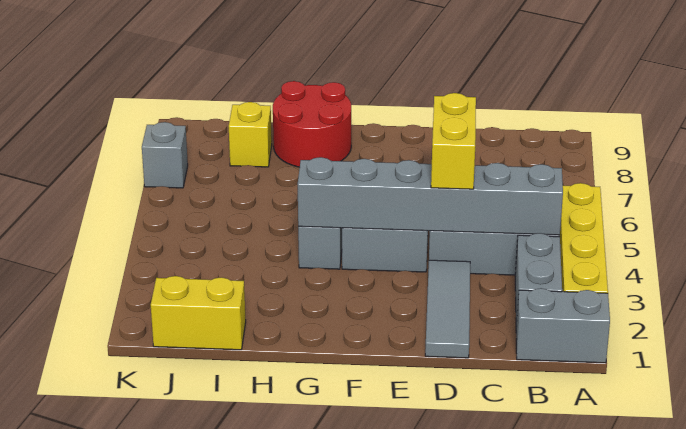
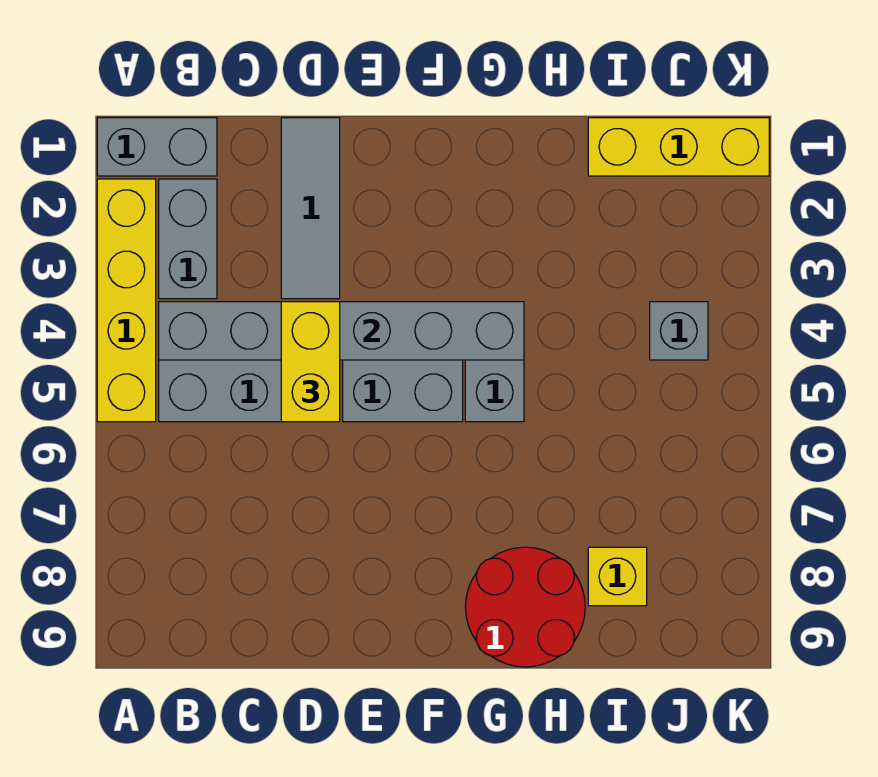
yellow brick I1:J1 level 1 -> yellow brick I1:K1 level 1
grey brick K7 level 1 -> grey brick J4 level 1

